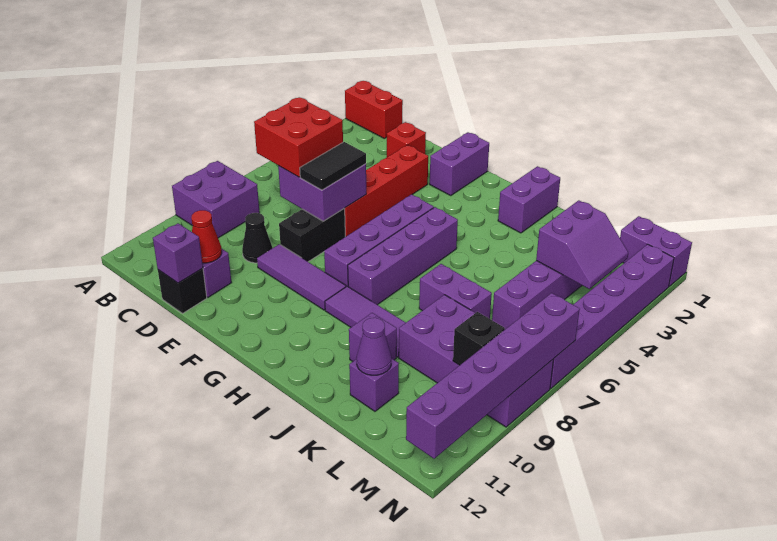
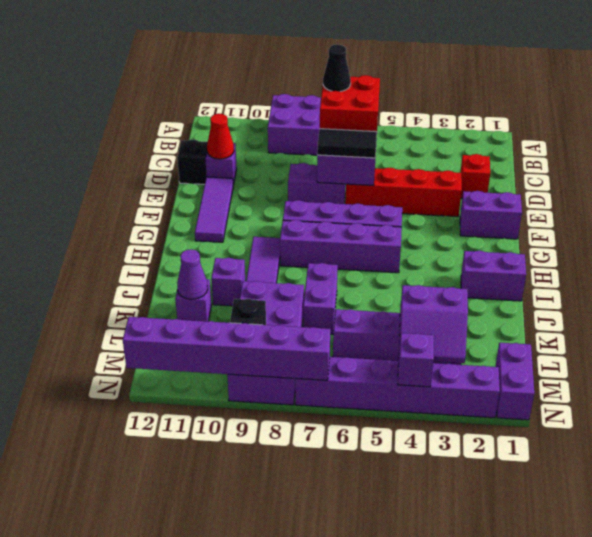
red brick A1:B1 level 1 -> none
black cone D9 level 1 -> black cone C7 level 4
purple brick D12 level 2 -> purple brick N4 level 2
black brick E7:E8 level 1 -> purple brick E7:E8 level 1
purple tile E9:G9 level 1 -> purple tile E11:G11 level 1

